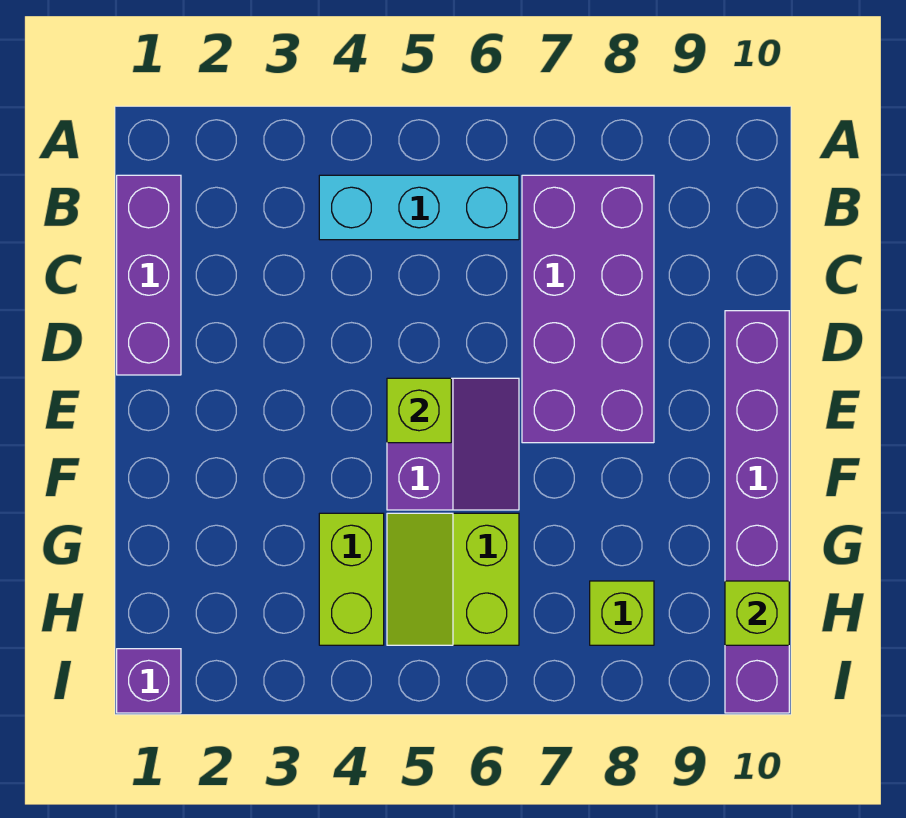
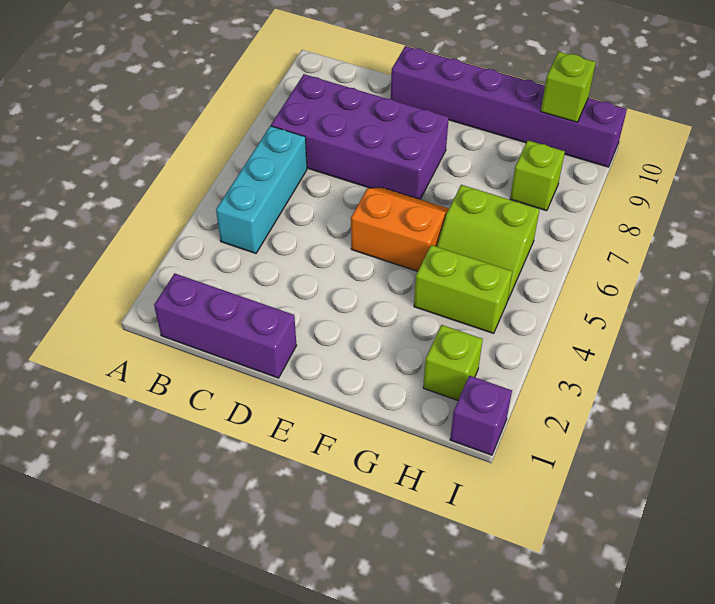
purple slope E5:F6 level 1 top 5 -> orange slope E5:F6 level 1 top 5
lime brick E5 level 2 -> lime brick H2 level 1

